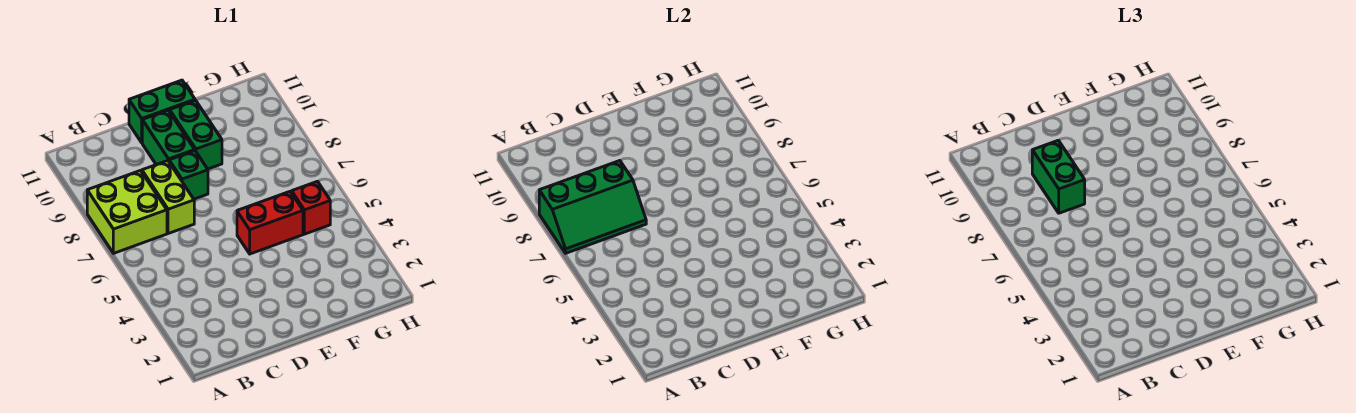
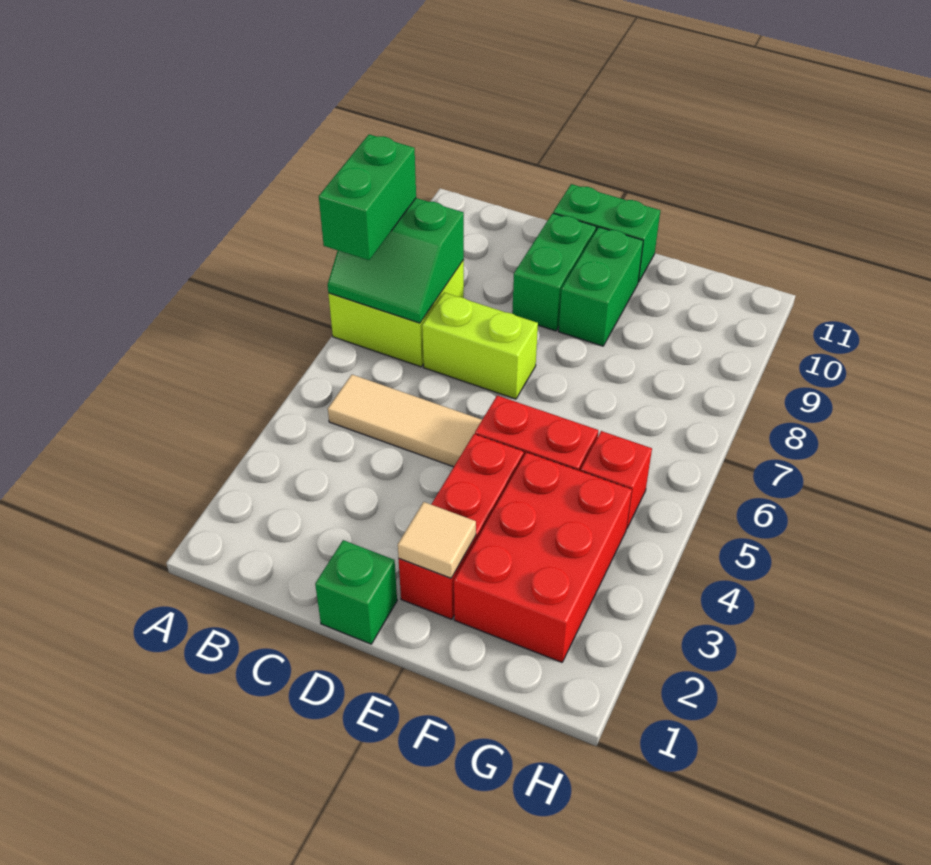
green slope A7:C8 level 2 top 8 -> green slope A7:B8 level 2 top 8
none -> tan tile B5:D5 level 1
lime brick C7:C8 level 1 -> lime brick C7:D7 level 1
green brick C8:C9 level 3 -> green brick A7:A8 level 3
green brick D8 level 1 -> green brick D1 level 1
none -> red brick E2:E4 level 1
none -> tan tile E2 level 2
none -> red brick F2:G4 level 1

